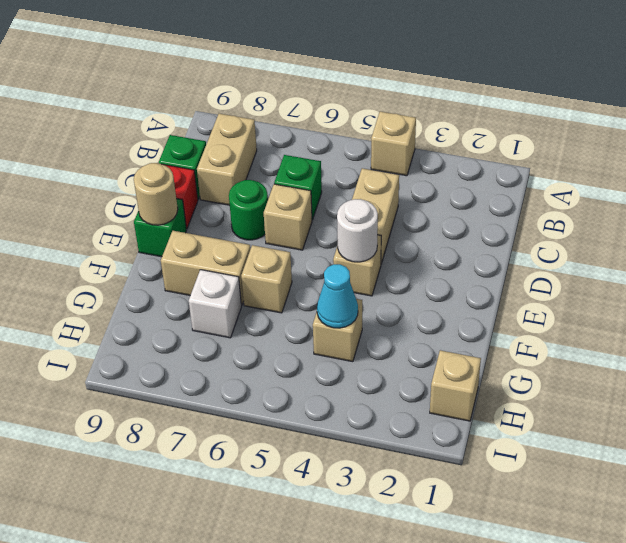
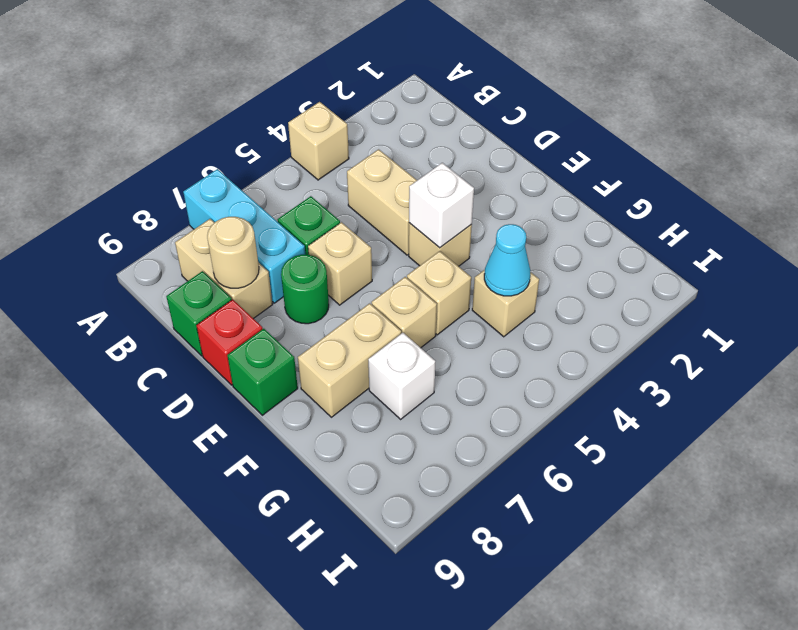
none -> cyan brick A7:C7 level 1
white round brick E4 level 2 -> white brick E4 level 2
tan round brick E9 level 2 -> tan round brick C8 level 2
tan brick H1 level 1 -> tan brick F5 level 1

